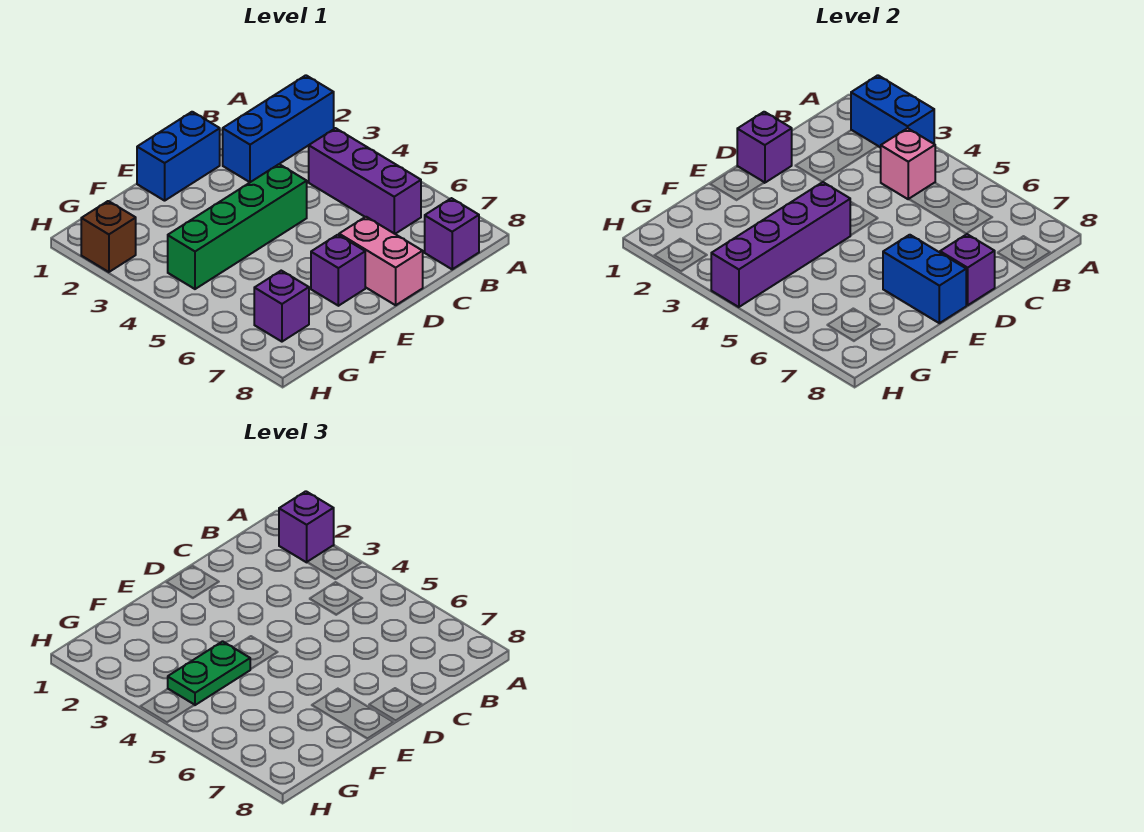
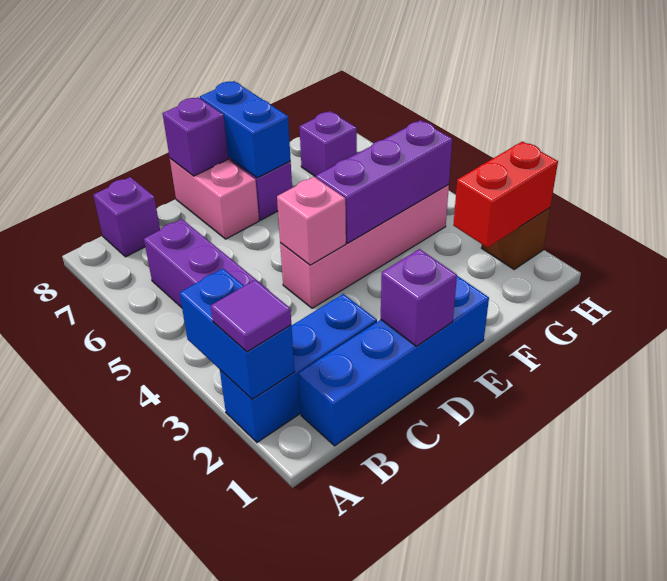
purple brick A2 level 3 -> purple tile A2 level 3
pink brick B4 level 2 -> pink brick D4 level 2
blue brick D1:E1 level 1 -> blue brick B1:E1 level 1
green brick D4:G4 level 1 -> pink brick D4:G4 level 1
purple brick E4:H4 level 2 -> purple brick E4:G4 level 2
green plate F4:G4 level 3 -> none
none -> red brick G2:H2 level 2

